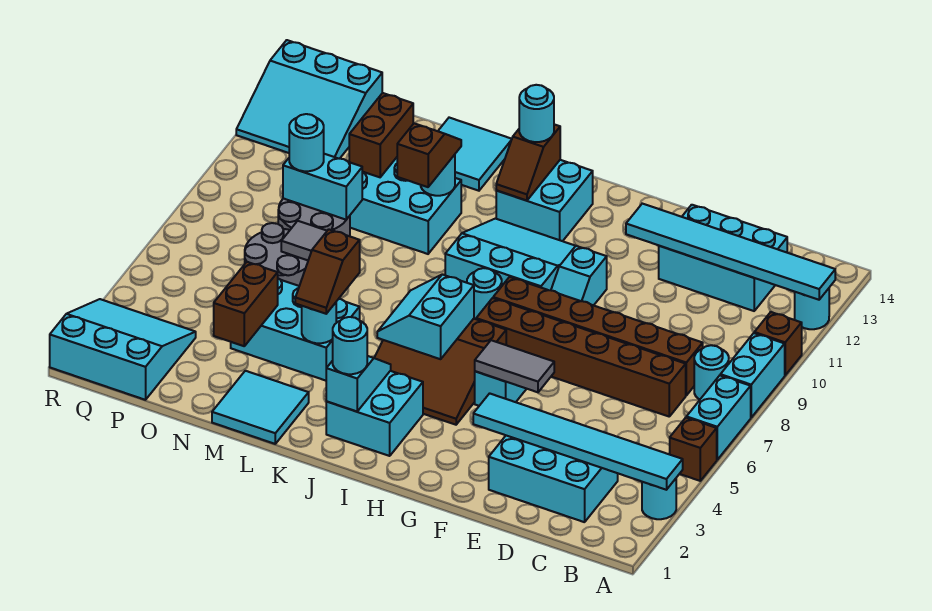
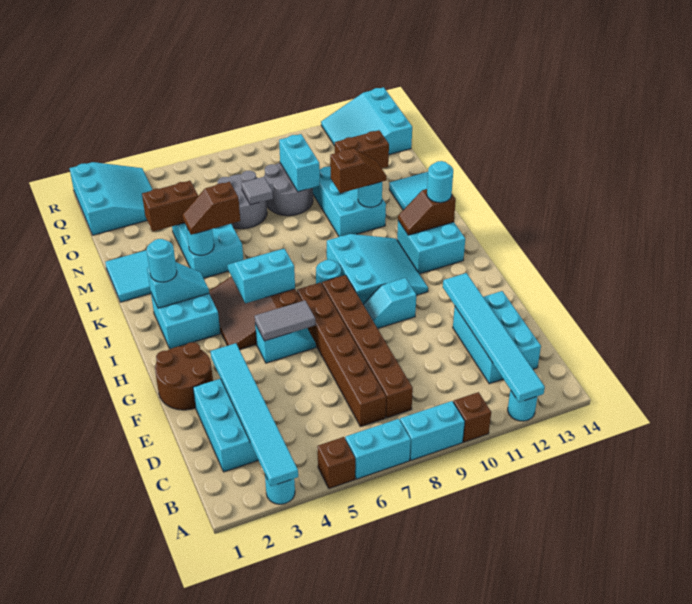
cyan round brick B8 level 1 -> none
none -> brown round brick F1:G2 level 1
grey tile F5:G5 level 2 -> grey tile G5:G6 level 2
cyan round brick O9 level 3 -> none

